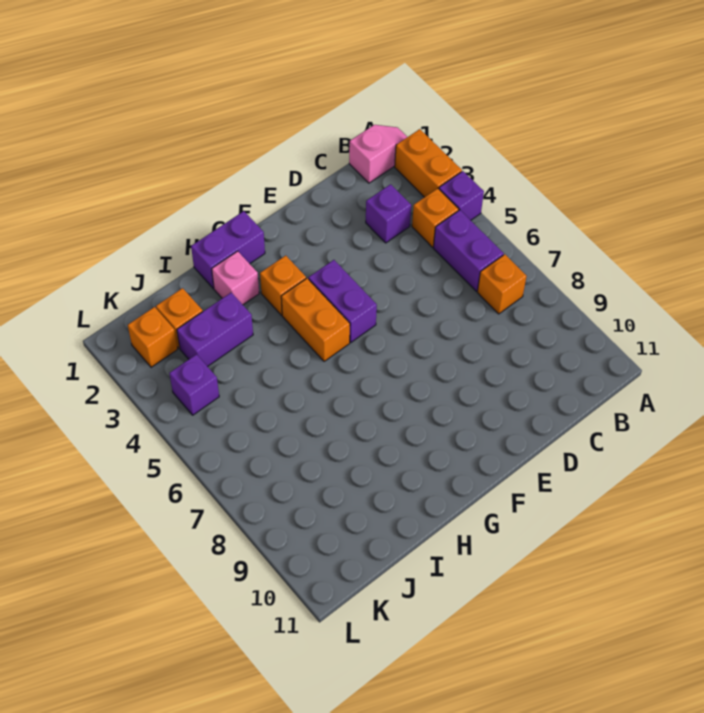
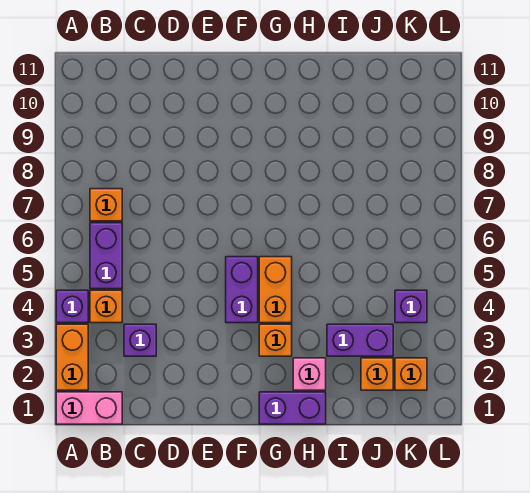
pink slope A1:B1 level 1 top B -> pink brick A1:B1 level 1

